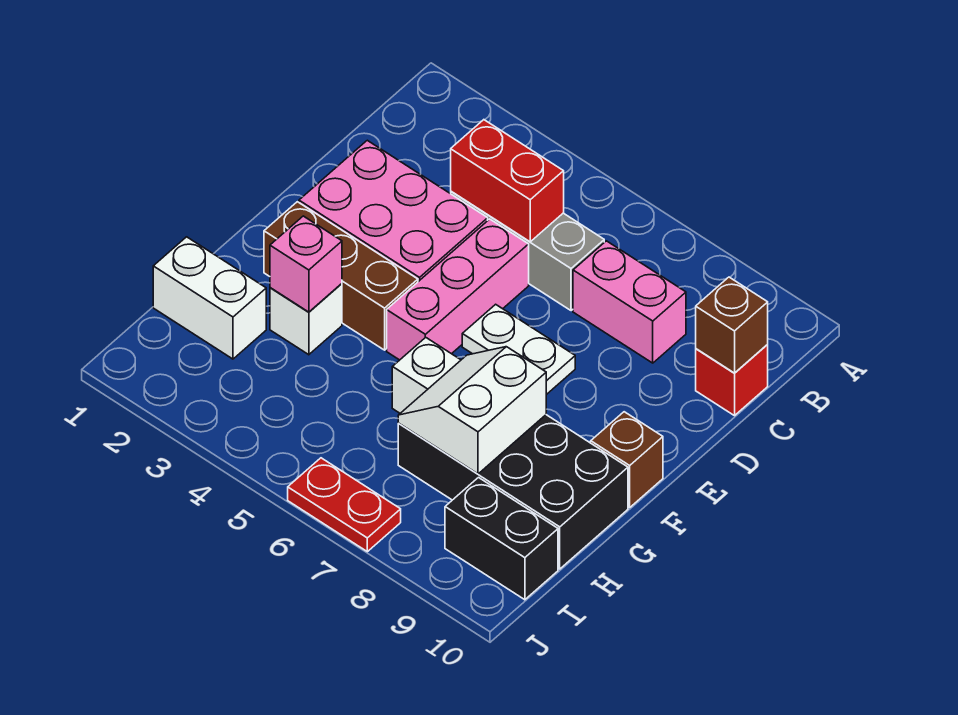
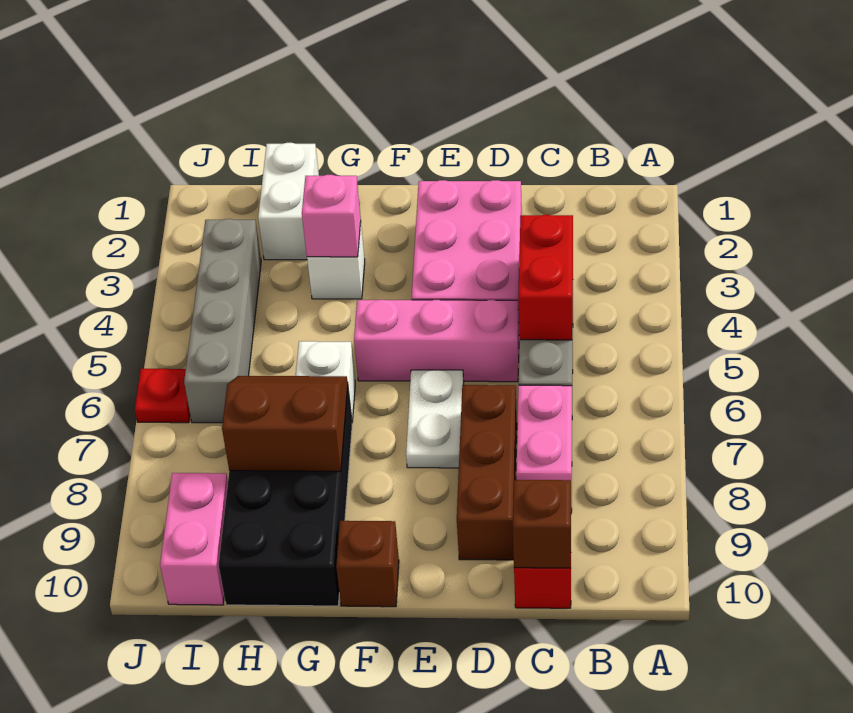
brown brick F2:F4 level 1 -> brown brick D7:D9 level 1
white slope G7:H8 level 2 top 8 -> brown slope G7:H8 level 2 top 8
none -> grey brick I3:I6 level 1
black brick I9:I10 level 1 -> pink brick I9:I10 level 1
red plate J6:J7 level 1 -> red plate J6 level 1

